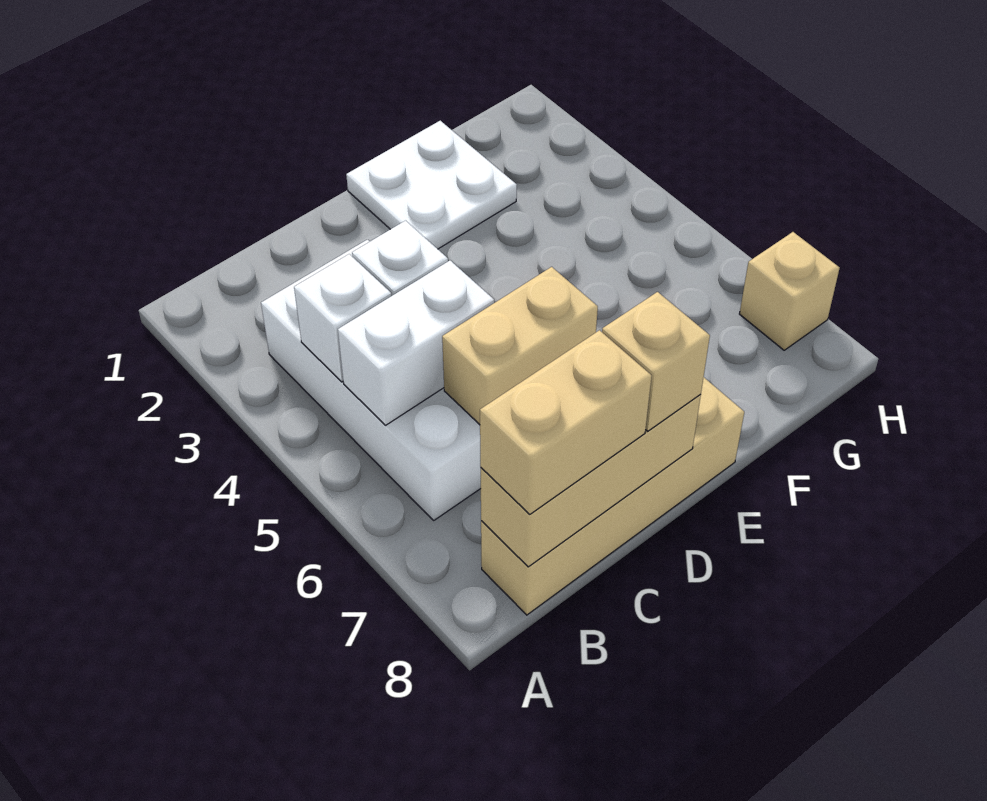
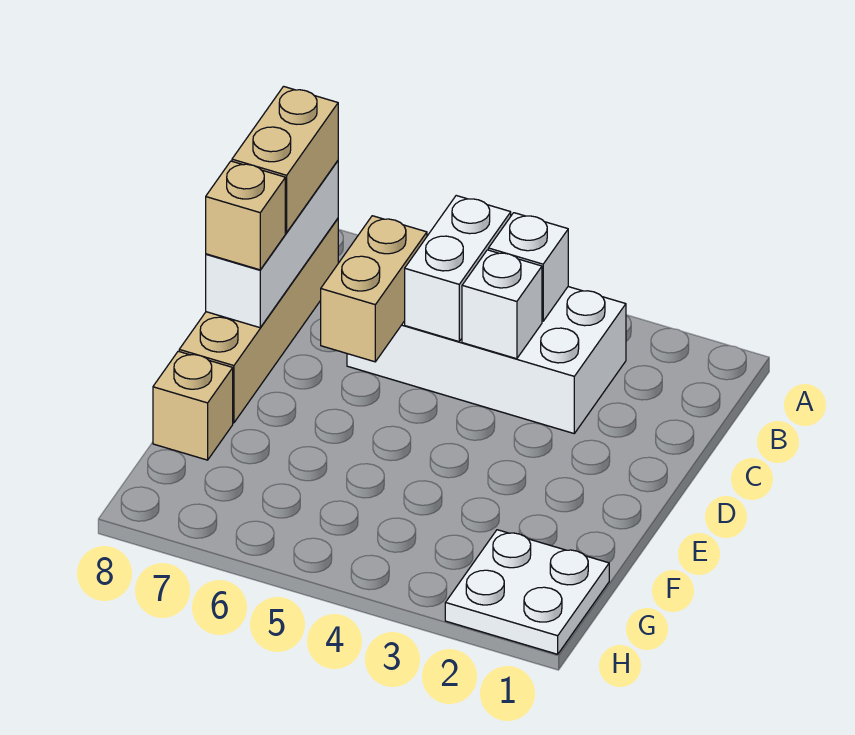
tan brick B8:D8 level 2 -> white brick B8:D8 level 2
white plate E1:F2 level 1 -> white plate G1:H2 level 1
tan brick H7 level 1 -> tan brick F8 level 1

